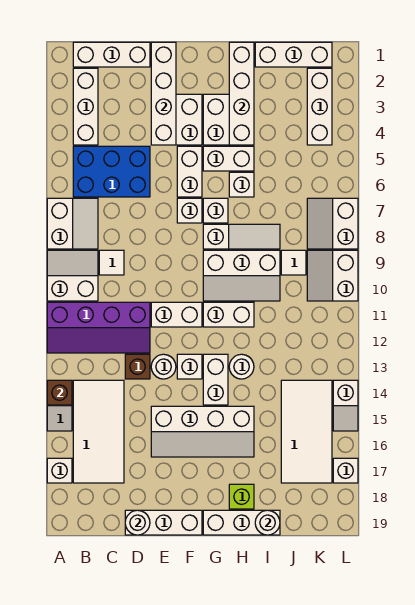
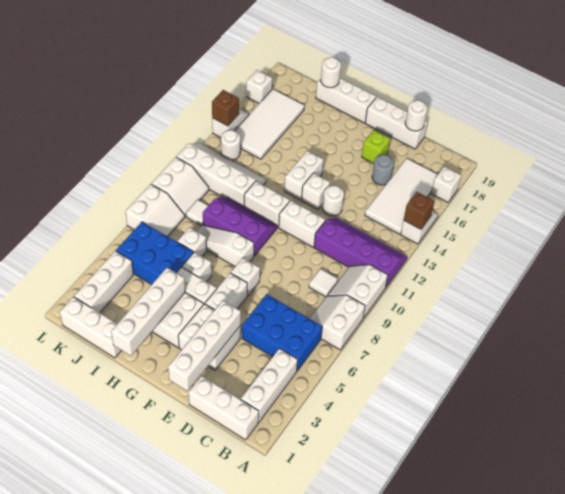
white slope A9:B10 level 1 top 10 -> white slope A9:B10 level 1 top A
brown brick D13 level 1 -> brown brick L14 level 2
none -> grey round brick D16 level 1
white slope E15:H16 level 1 top 15 -> white slope I11:L12 level 1 top 11
white brick G7 level 1 -> white brick I7 level 1
white slope G9:I10 level 1 top 9 -> purple slope G9:I10 level 1 top 9
white round brick H13 level 1 -> white round brick K13 level 1
lime brick H18 level 1 -> lime brick E17 level 1
none -> blue brick I5:K6 level 1

